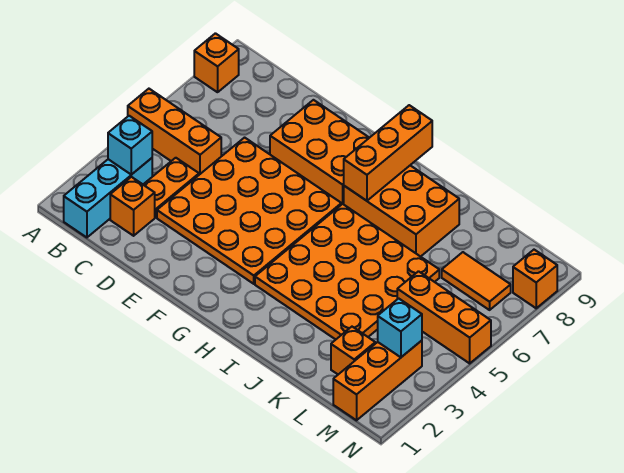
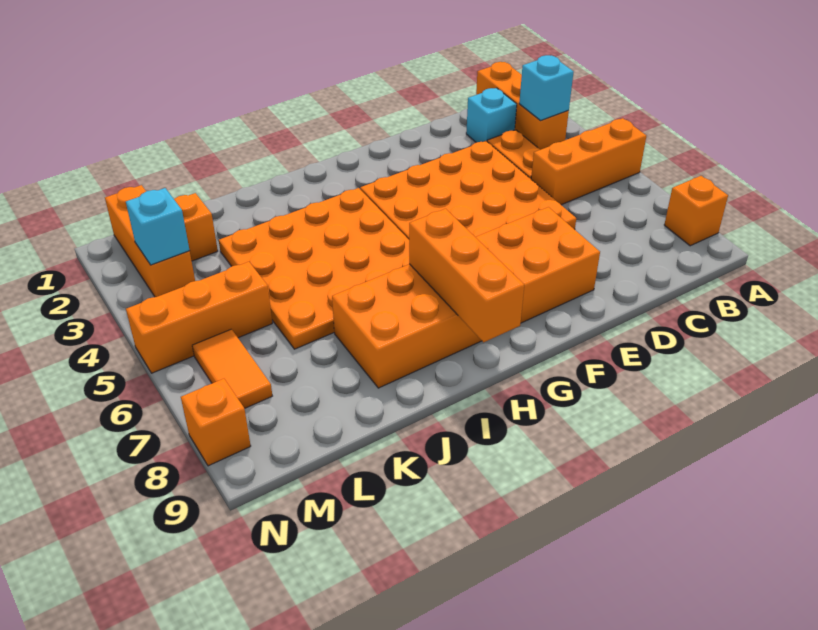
cyan brick B1:B3 level 1 -> orange brick B1:B3 level 1
orange brick C2 level 1 -> cyan brick C2 level 1
orange tile L7:M7 level 1 -> orange tile M6:M7 level 1

